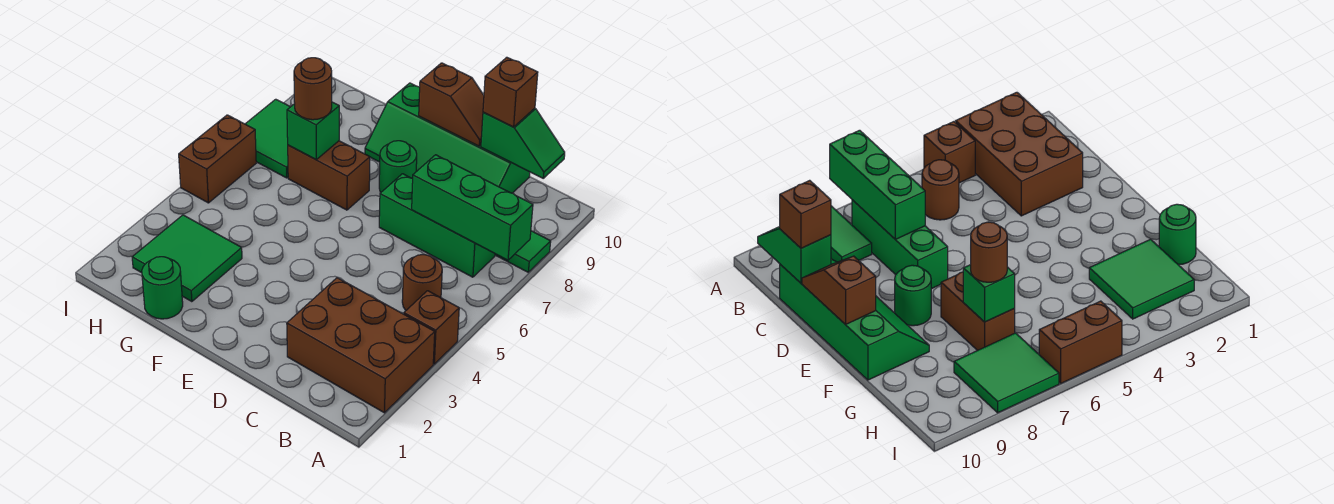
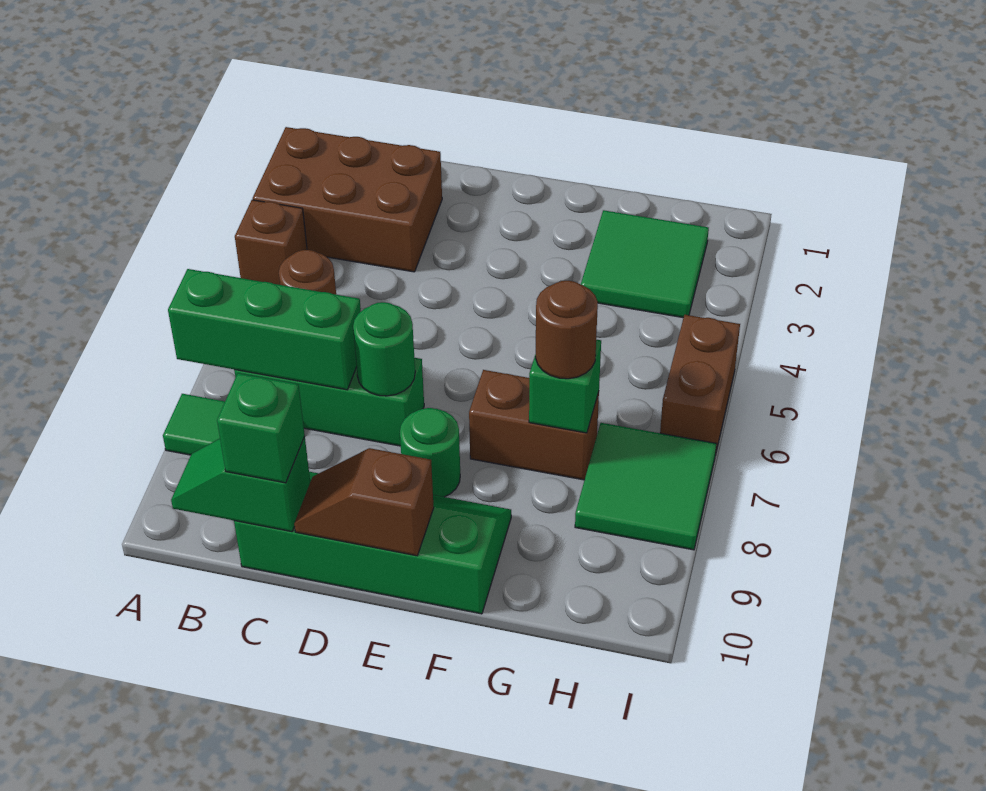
brown brick C10 level 3 -> green brick C10 level 3
green round brick G1 level 1 -> green round brick D7 level 2

